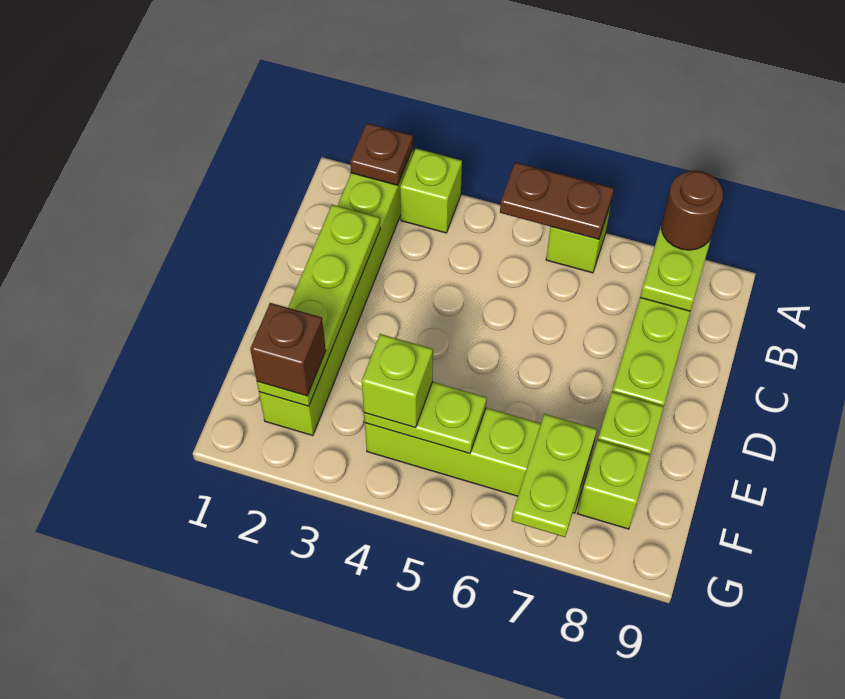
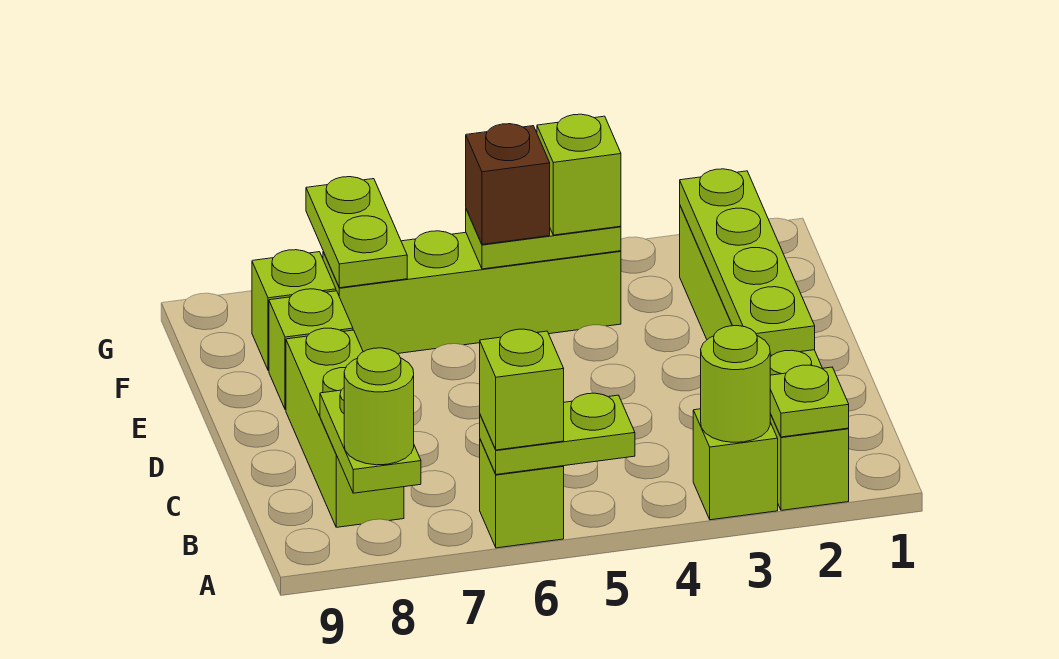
brown plate A2 level 2 -> lime plate A2 level 2
none -> lime round brick A3 level 2
brown plate A5:A6 level 2 -> lime plate A5:A6 level 2
none -> lime brick A6 level 3
brown round brick A8 level 3 -> lime round brick A8 level 3
brown brick F2 level 3 -> brown brick F5 level 3

